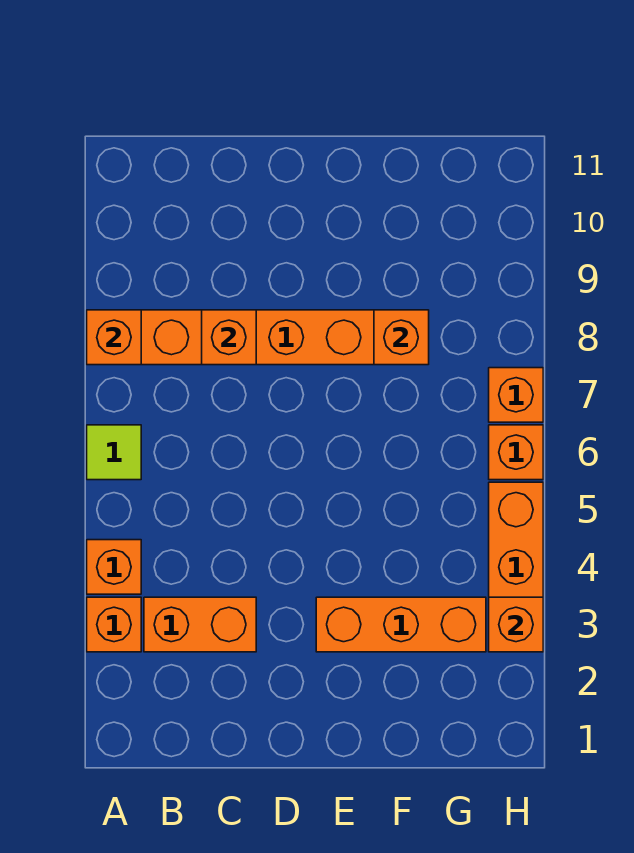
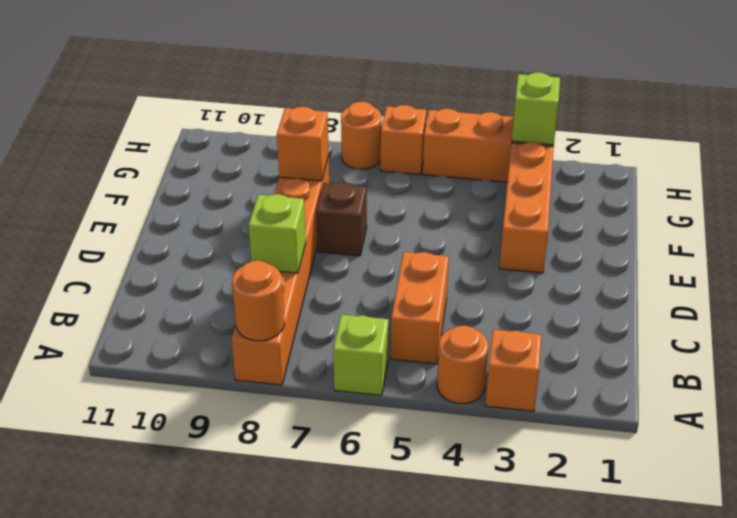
orange brick A4 level 1 -> orange round brick A4 level 1
lime tile A6 level 1 -> lime brick A6 level 1
orange brick A8 level 2 -> orange round brick A8 level 2
orange brick B3:C3 level 1 -> orange brick B5:C5 level 1
orange brick C8 level 2 -> lime brick C8 level 2
none -> brown brick E7 level 1
orange brick H3 level 2 -> lime brick H3 level 2
orange brick H7 level 1 -> orange round brick H7 level 1

